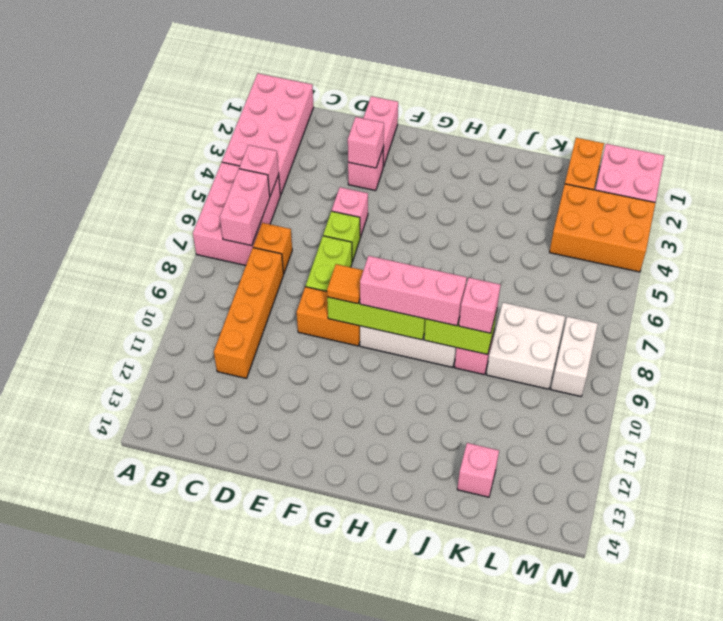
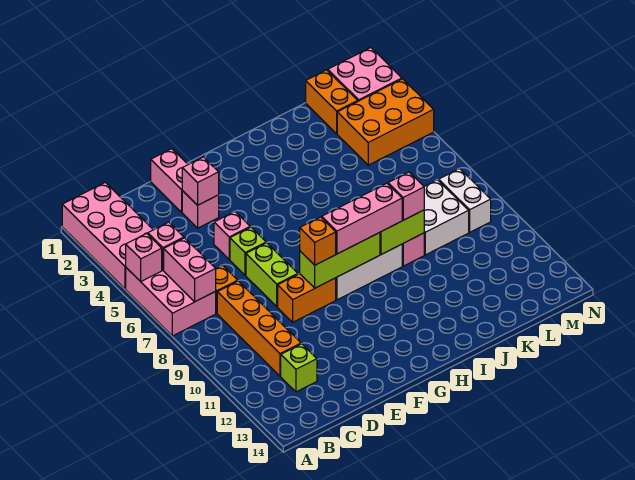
none -> lime brick C12 level 1
orange tile F9 level 3 -> orange brick F9 level 3
pink brick K13 level 1 -> pink brick A5 level 2

